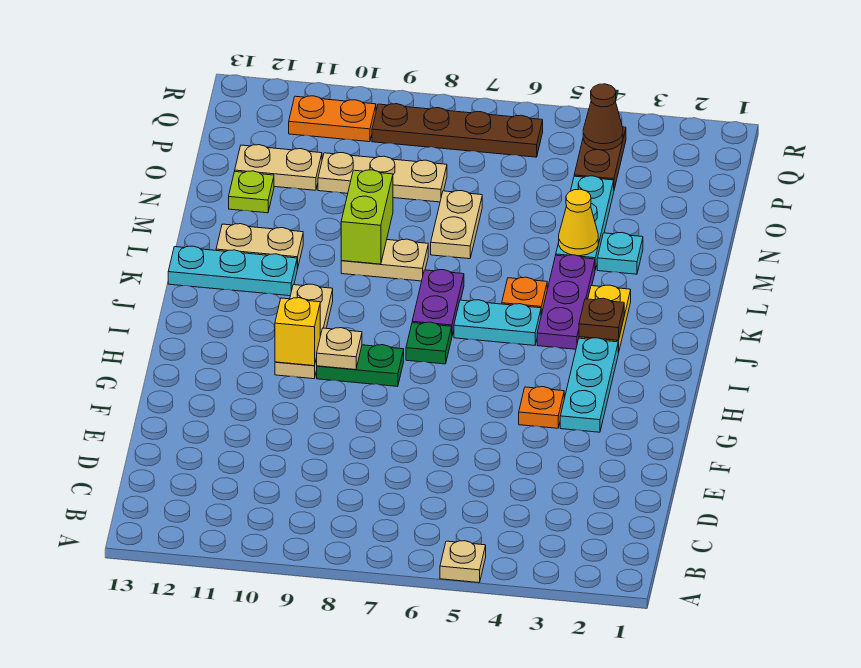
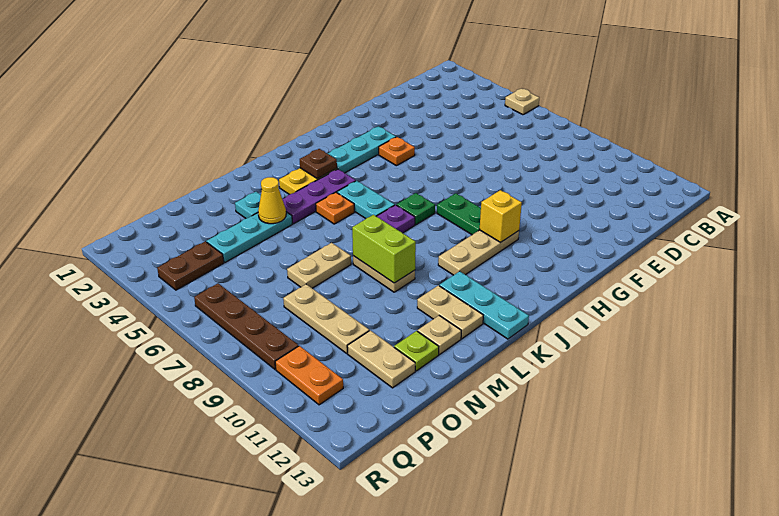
tan plate H9 level 2 -> tan plate M12 level 1
lime brick L9:M9 level 2 -> lime brick L8:L9 level 2
brown cone Q4 level 2 -> none

